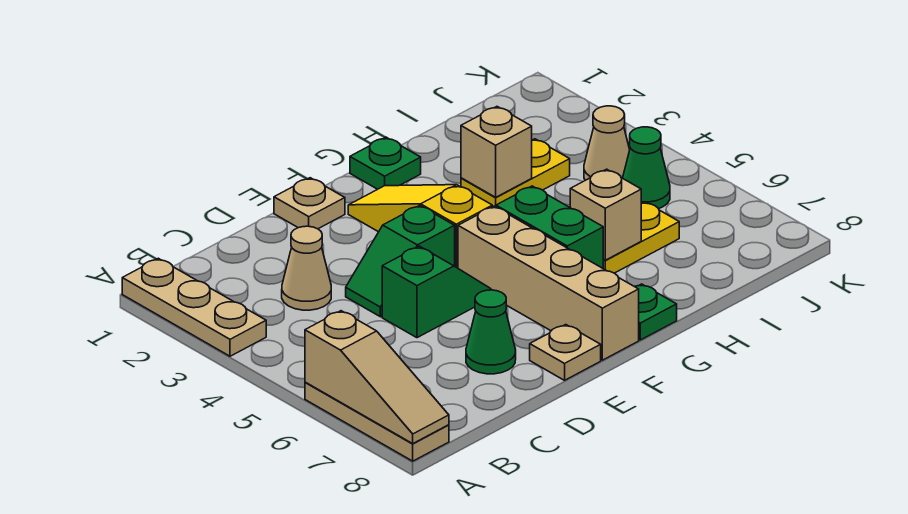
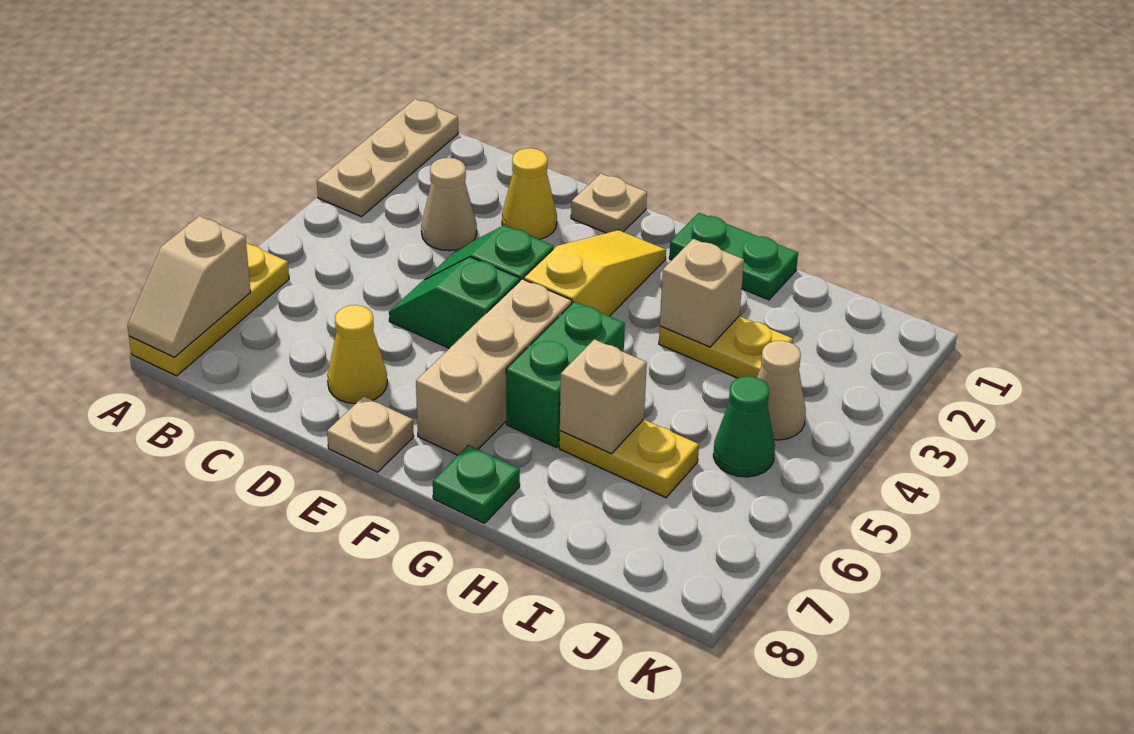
tan plate A6:A8 level 1 -> yellow plate A6:A8 level 1
tan slope A6:A8 level 2 top 6 -> tan slope A7:A8 level 2 top 7
none -> yellow cone D2 level 1
green slope D5:E5 level 1 top D -> green slope D5:E5 level 1 top E
green cone D7 level 1 -> yellow cone D7 level 1
tan brick F5:F8 level 1 -> tan brick F5:F7 level 1
green plate G1 level 1 -> green plate G1:H1 level 1

